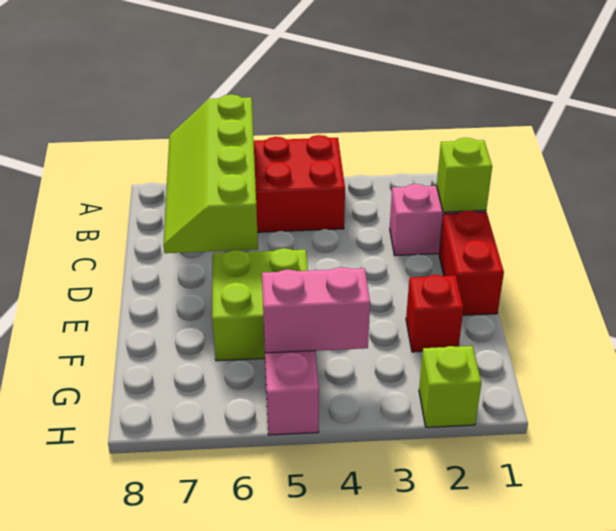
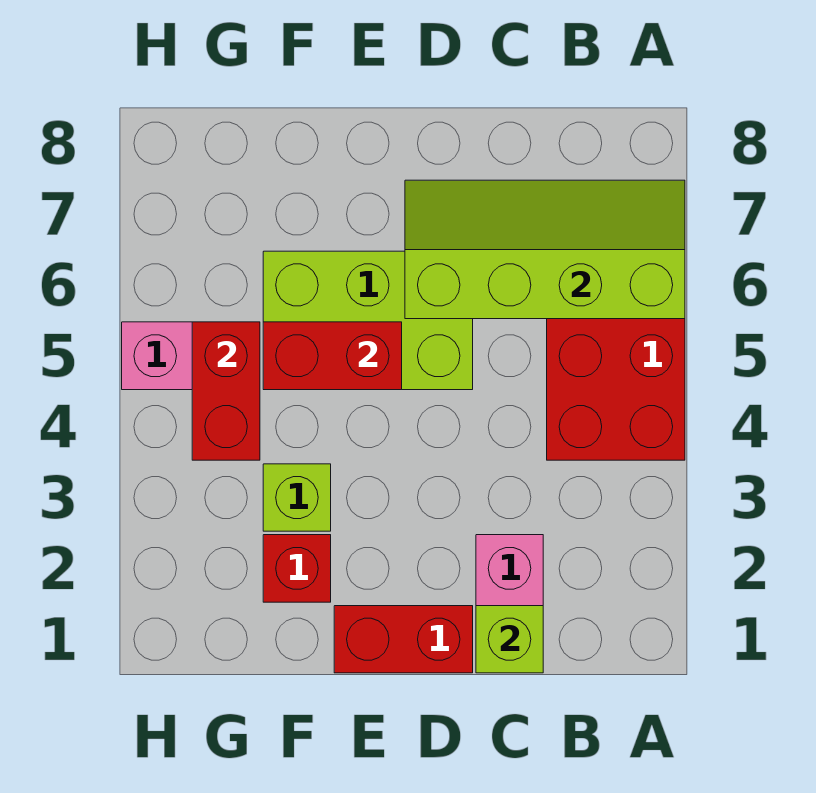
lime brick E5:F6 level 1 -> lime brick D5:F6 level 1
none -> red brick E5:F5 level 2
pink brick G4:G5 level 2 -> red brick G4:G5 level 2
lime brick H2 level 1 -> lime brick F3 level 1

